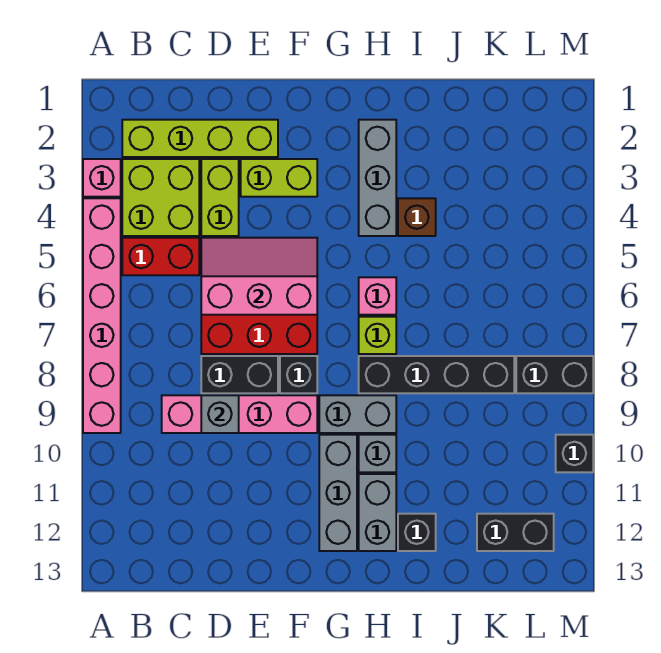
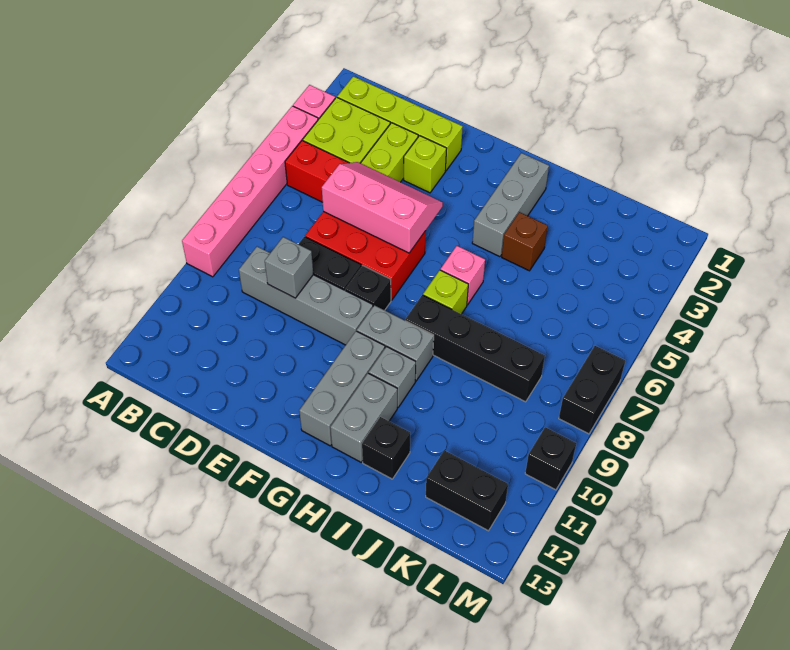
pink brick C9:F9 level 1 -> grey brick C9:F9 level 1
lime brick E3:F3 level 1 -> lime brick E3 level 1
black brick L8:M8 level 1 -> black brick M7:M8 level 1

